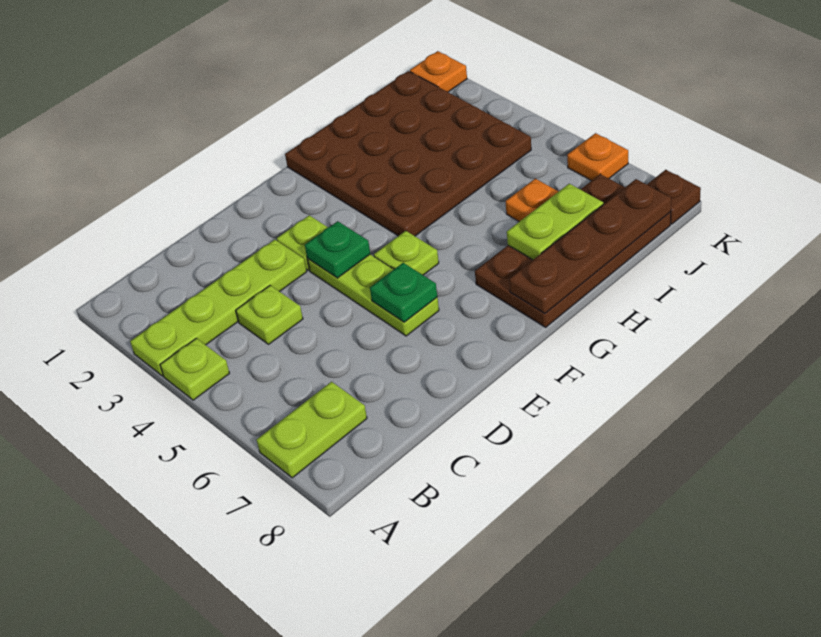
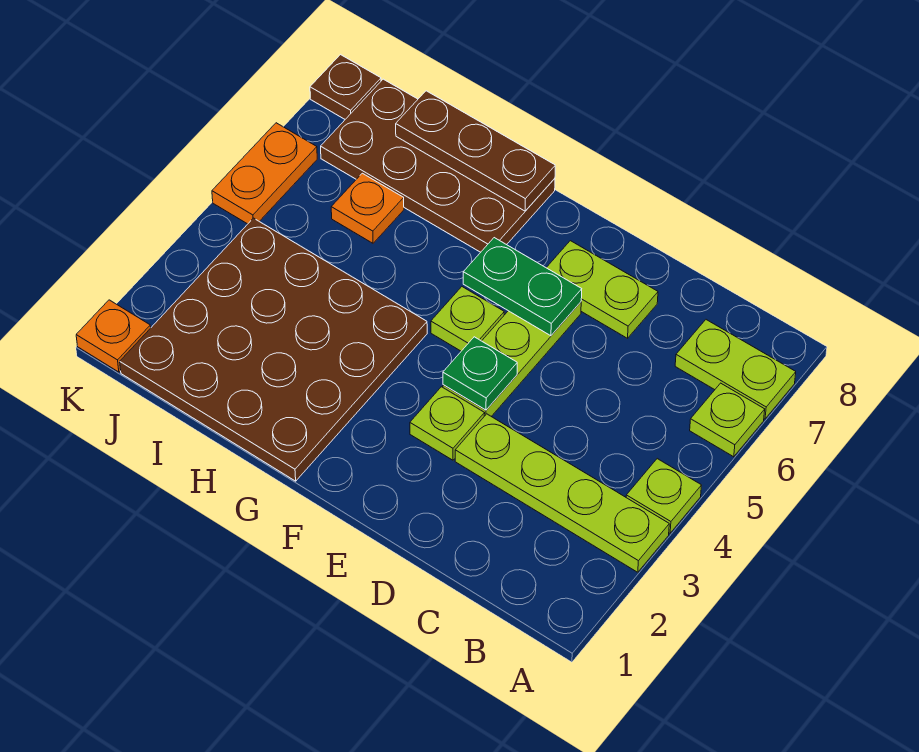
lime plate C4 level 1 -> lime plate A6 level 1
green plate E6 level 2 -> green plate E6:F6 level 2
brown plate G8:J8 level 2 -> brown plate G8:I8 level 2
lime plate H7:I7 level 2 -> lime plate D7:E7 level 1
orange plate K6 level 1 -> orange plate K5:K6 level 1

